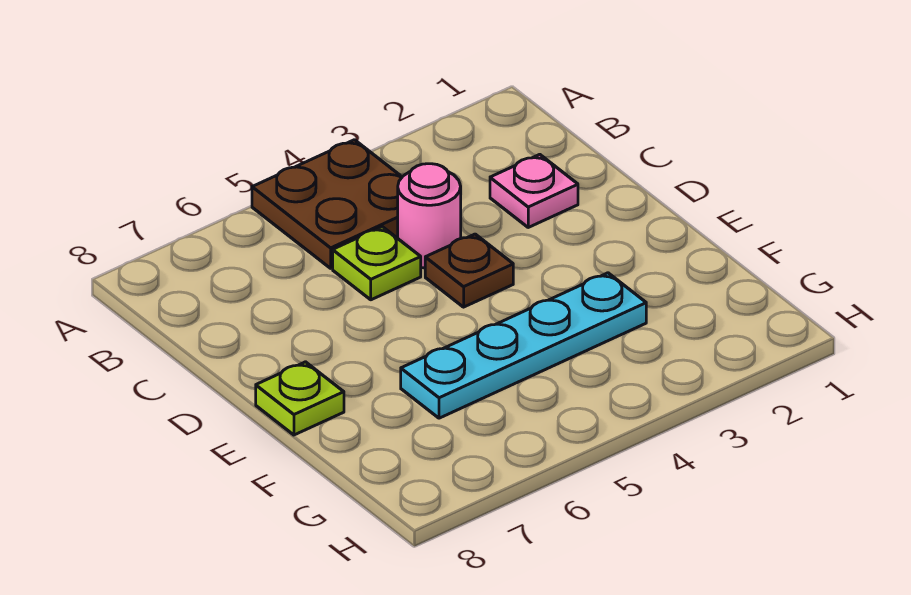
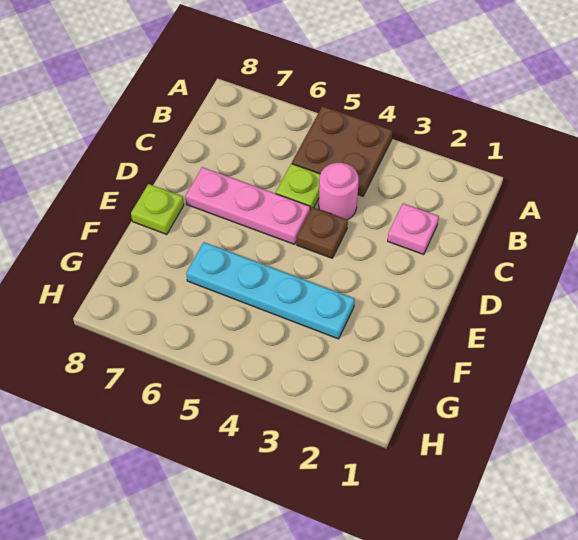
none -> pink plate D5:D7 level 1

